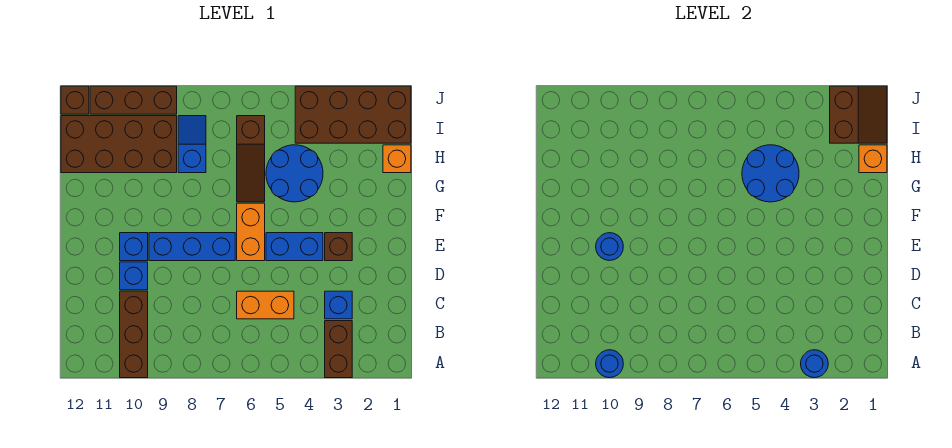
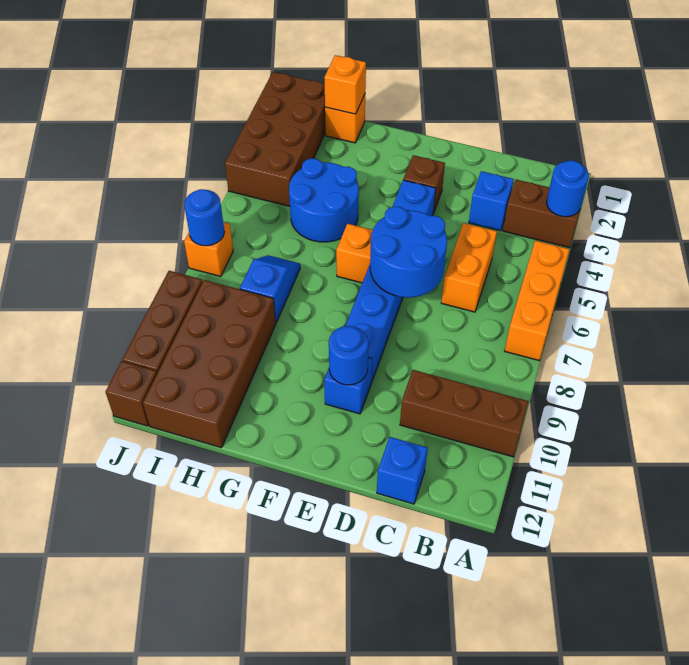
none -> orange brick A5:A7 level 1
blue round brick A10 level 2 -> blue round brick J7 level 2
blue brick D10 level 1 -> blue brick C12 level 1
blue round brick G4:H5 level 2 -> blue round brick D6:E7 level 2
brown slope G6:I6 level 1 top I -> none
blue slope H8:I8 level 1 top H -> blue slope H7:H8 level 1 top 8
brown slope I1:J2 level 2 top 2 -> none
none -> orange brick J7 level 1

